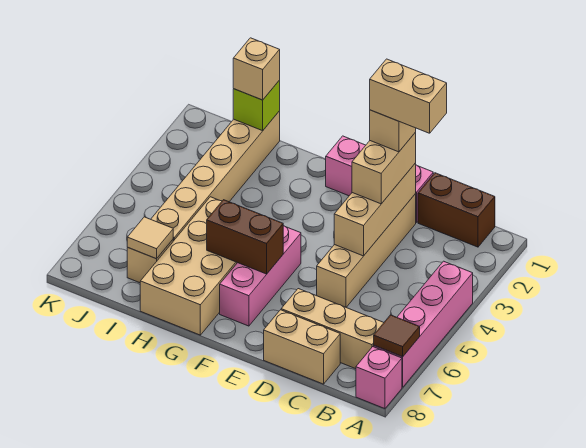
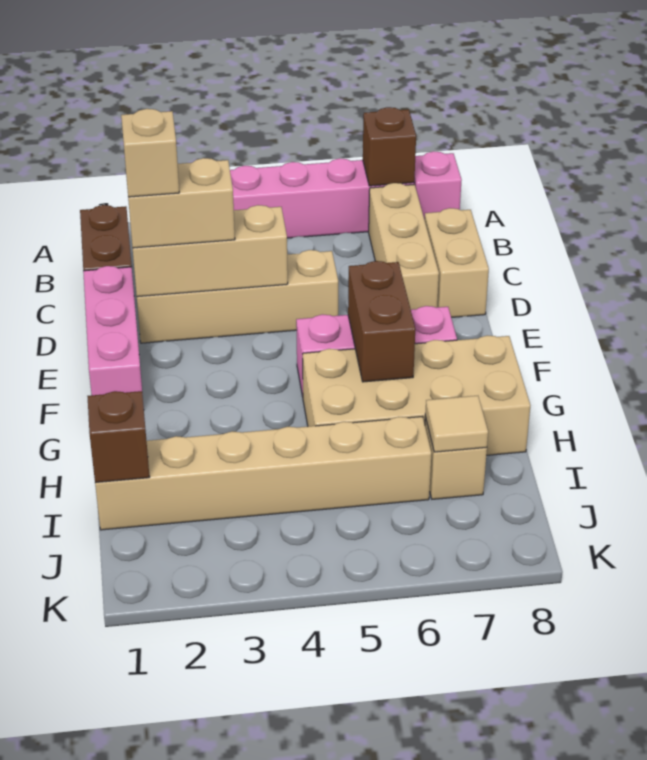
brown tile A7 level 2 -> brown brick A7 level 2
tan brick C2:D2 level 5 -> none
lime brick I1 level 2 -> brown brick I1 level 2
tan brick I1 level 3 -> none

